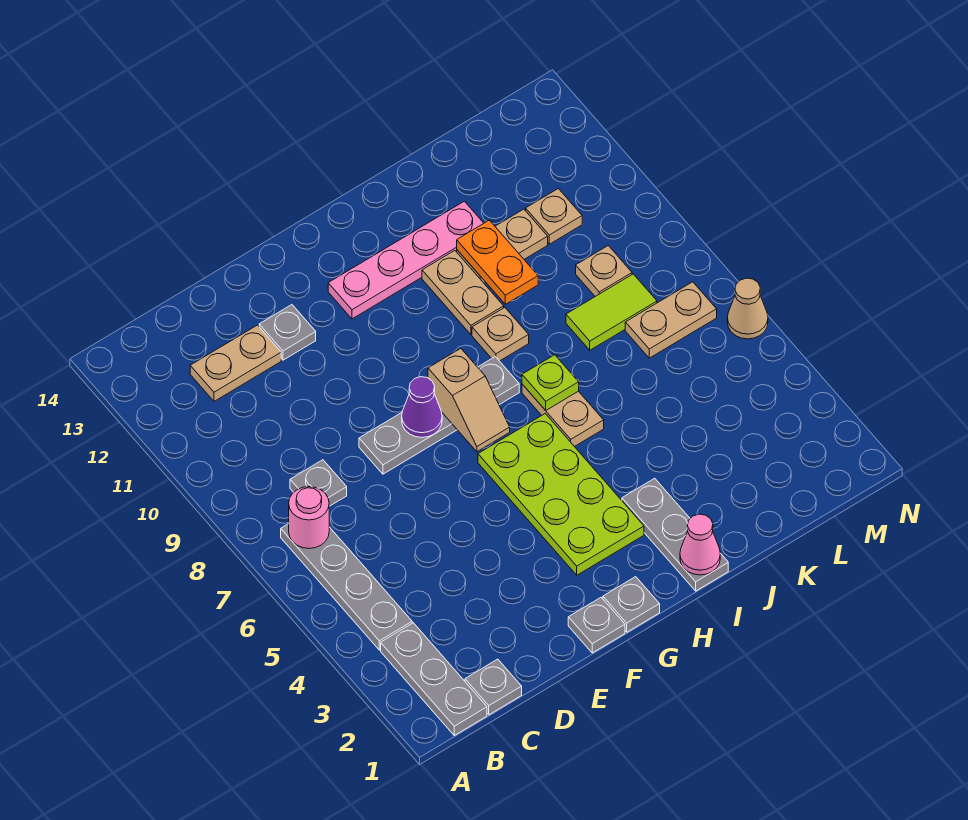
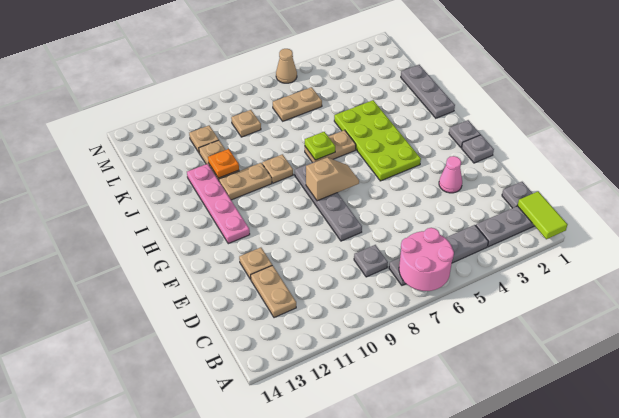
pink round brick B7 level 2 -> pink round brick A6:B7 level 2
grey plate E12 level 1 -> tan plate E12 level 1
purple cone F8 level 2 -> none
lime plate G3:H6 level 1 -> lime plate G4:J5 level 1
grey plate I1:I3 level 1 -> grey plate I1:K1 level 1
pink cone I1 level 2 -> pink cone E3 level 1
orange plate J10:J11 level 2 -> orange plate J11 level 2
lime tile K8:L8 level 1 -> lime tile A1:B1 level 2
tan plate L7:M7 level 1 -> tan plate L6:L7 level 1

